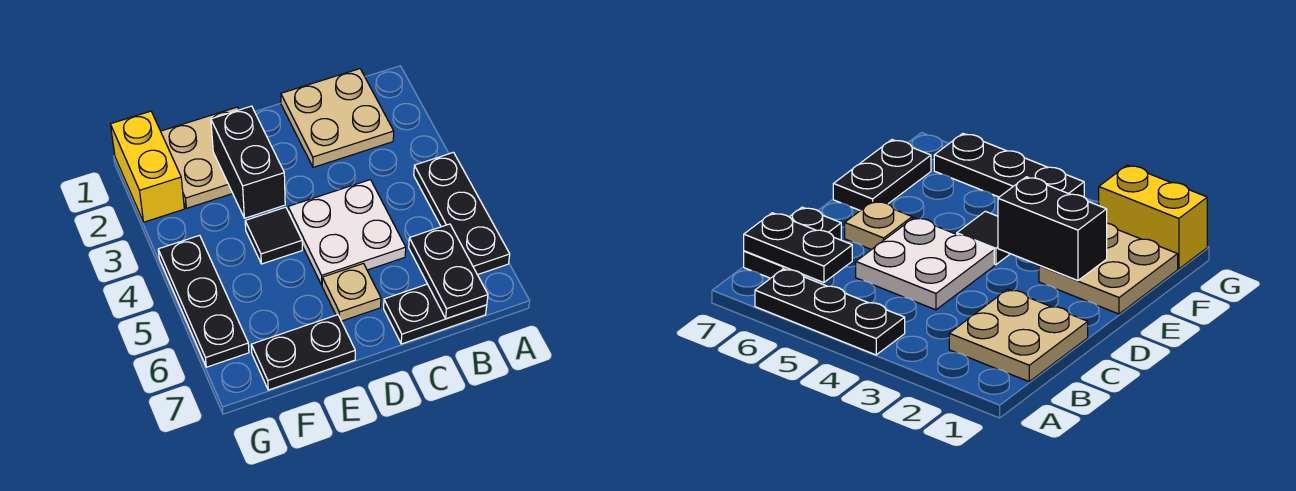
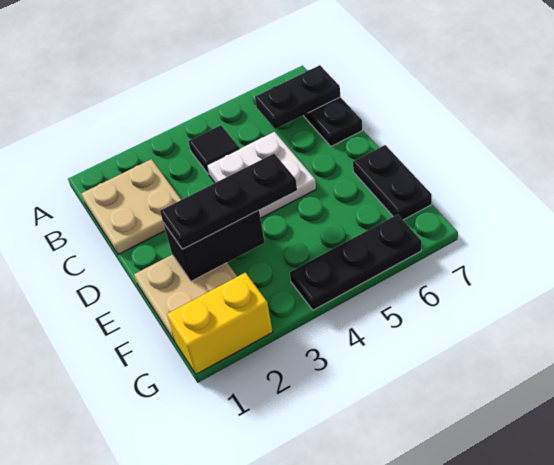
black plate A4:A6 level 1 -> black plate E2:E4 level 3
tan plate D6 level 1 -> none
black tile E4 level 1 -> black tile B4 level 1

